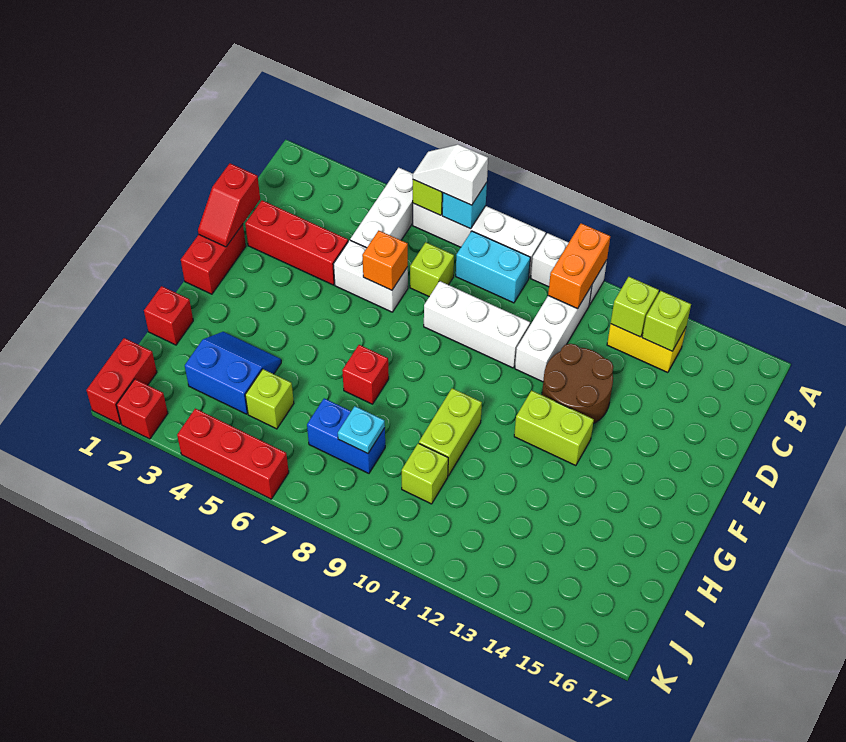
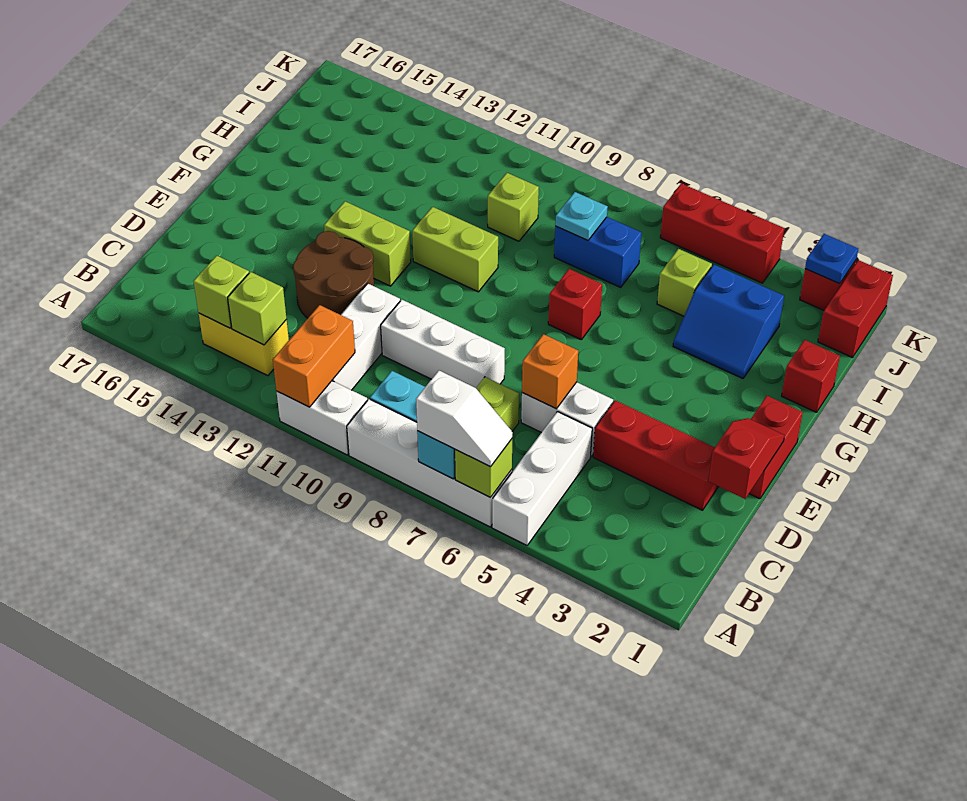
lime brick G10:H10 level 1 -> lime brick G10:G11 level 1
none -> blue plate K2 level 2

